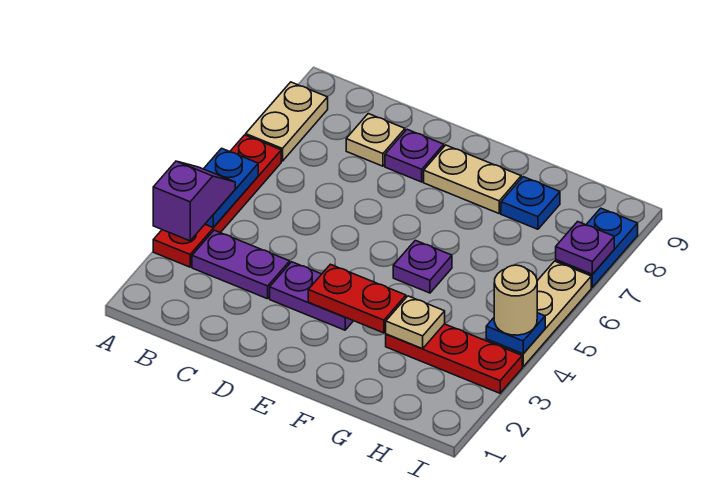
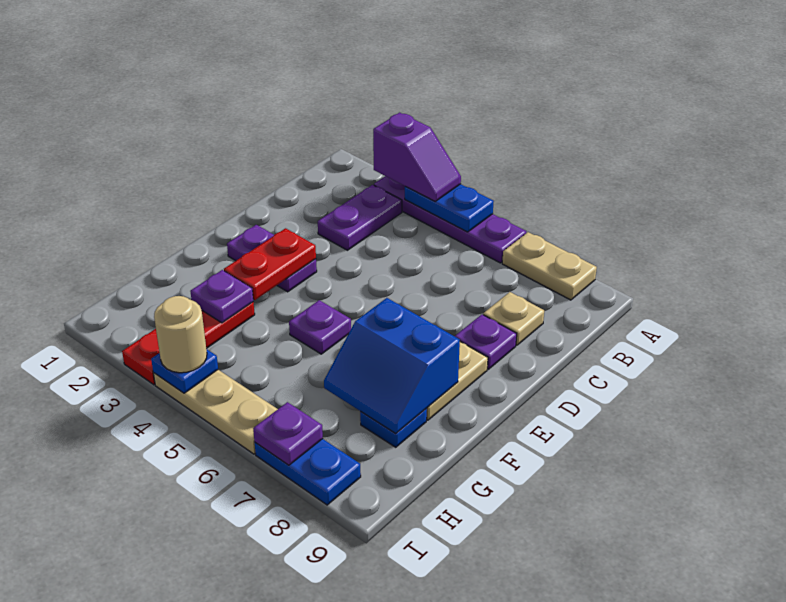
red plate A3:A6 level 1 -> purple plate A3:A6 level 1
purple plate D3:E3 level 1 -> purple plate E2:E3 level 1
none -> blue slope F7:G8 level 2 top F
tan plate G3 level 2 -> purple plate G3 level 2

